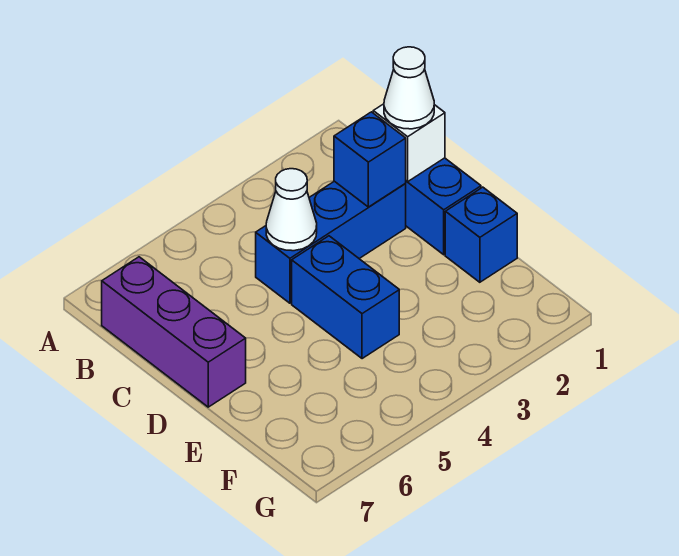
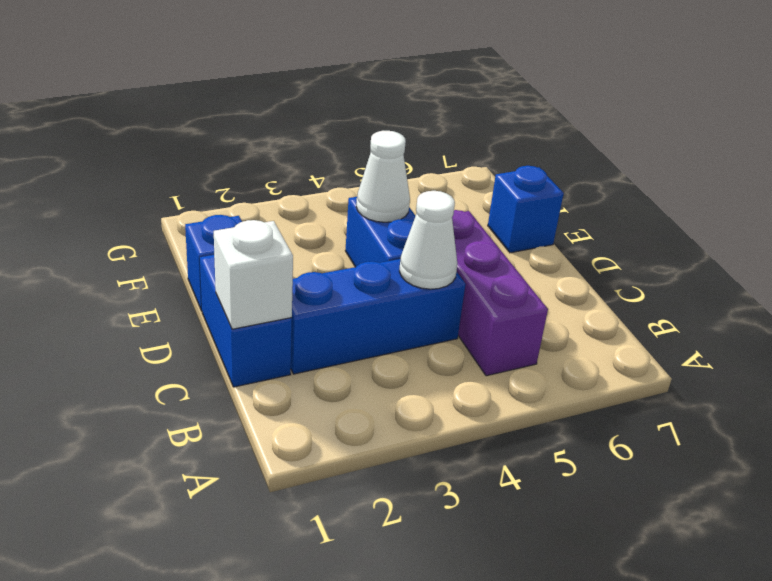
purple brick B7:D7 level 1 -> purple brick B5:D5 level 1
white cone C1 level 3 -> white cone E4 level 2
blue brick C2 level 2 -> blue brick E7 level 1

